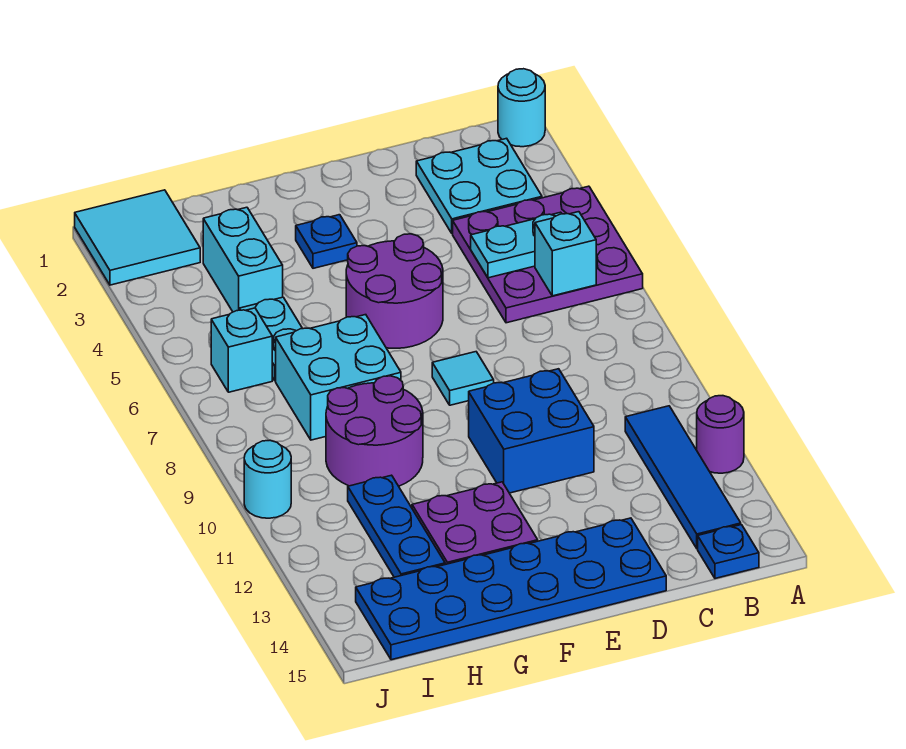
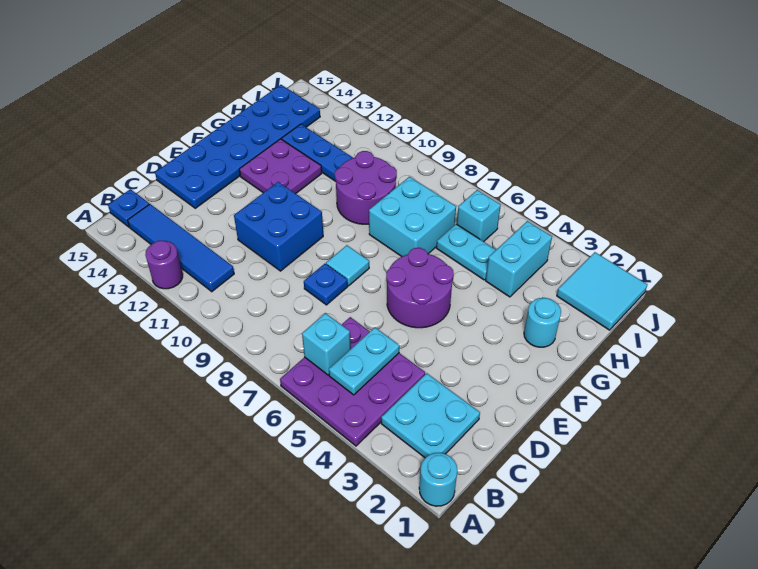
blue plate F3 level 1 -> blue plate D8 level 1
cyan brick H3:H4 level 1 -> cyan brick H4:I4 level 1
cyan round brick J10 level 1 -> cyan round brick G2 level 1

